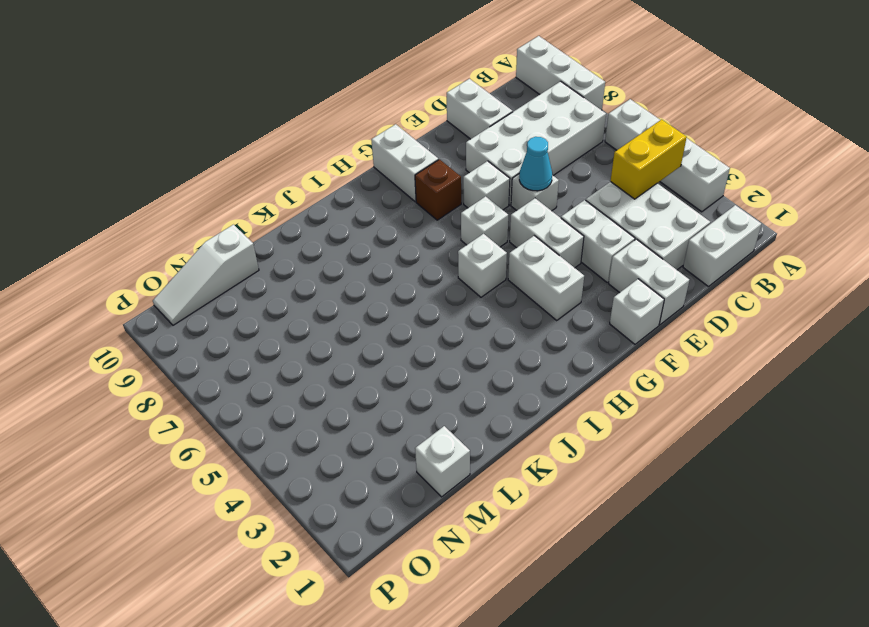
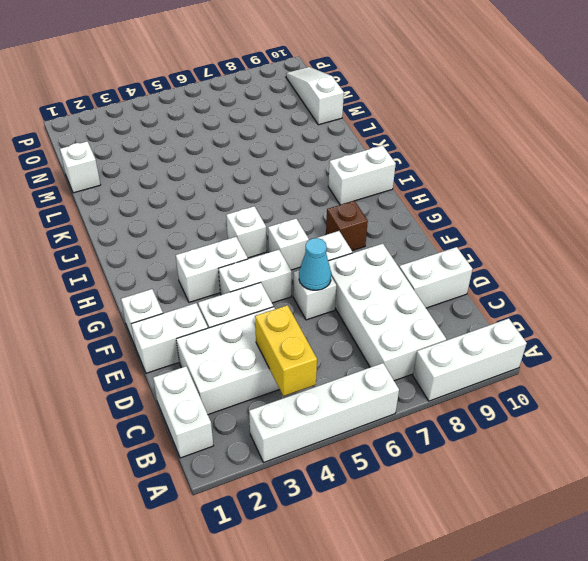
white brick G9:G10 level 1 -> white brick I9:I10 level 1

